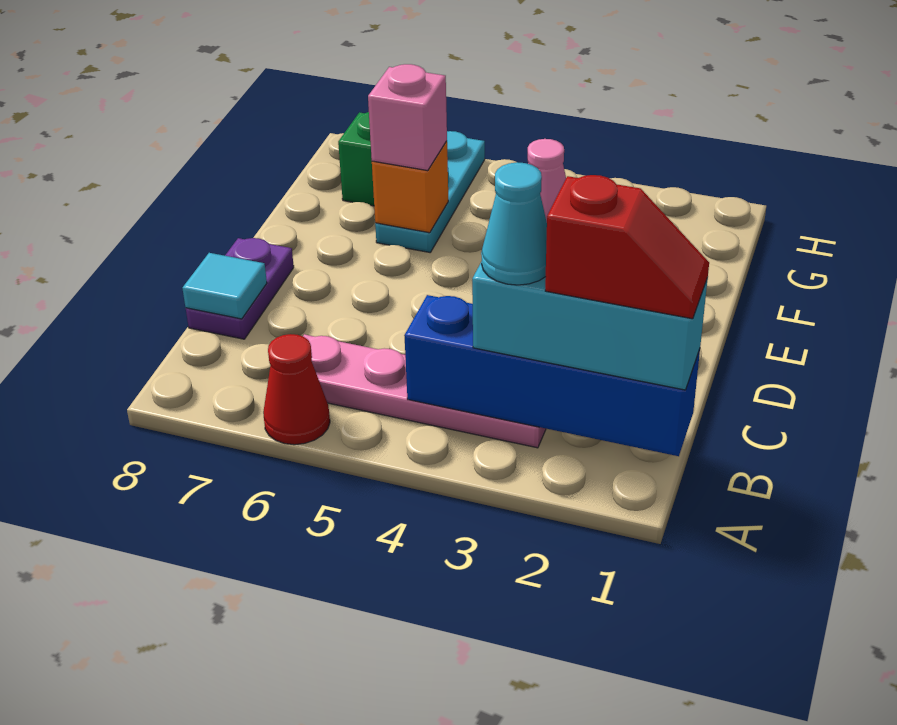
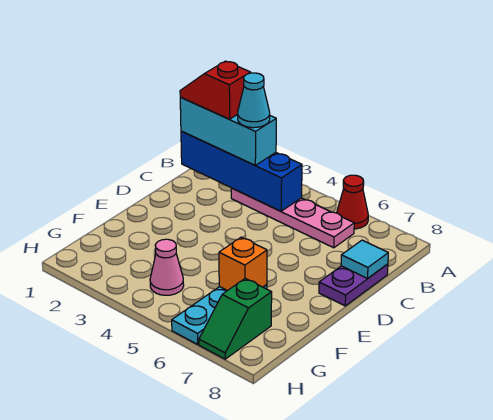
pink brick F6 level 3 -> none

